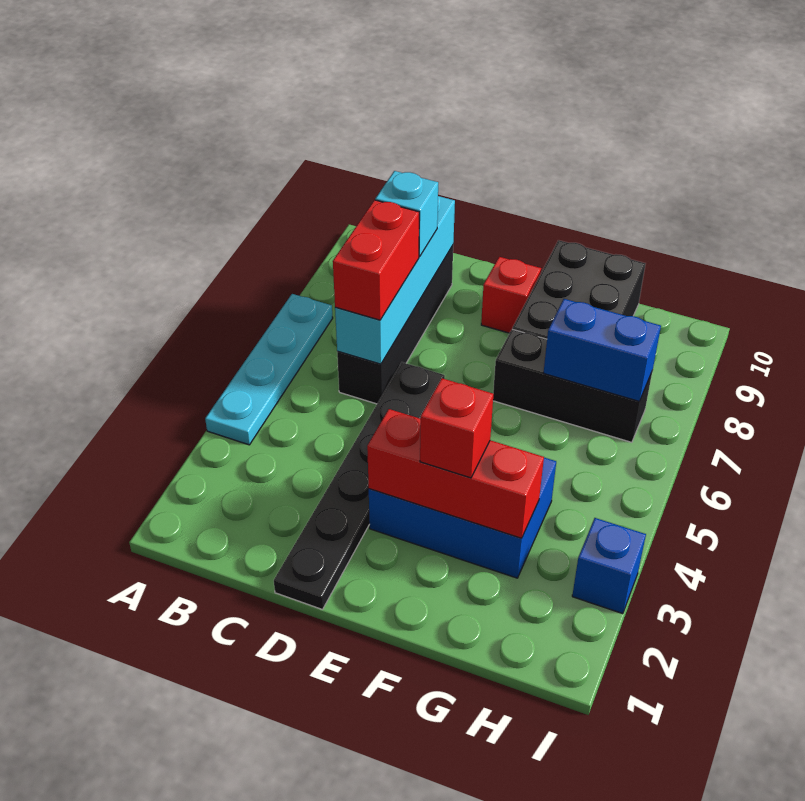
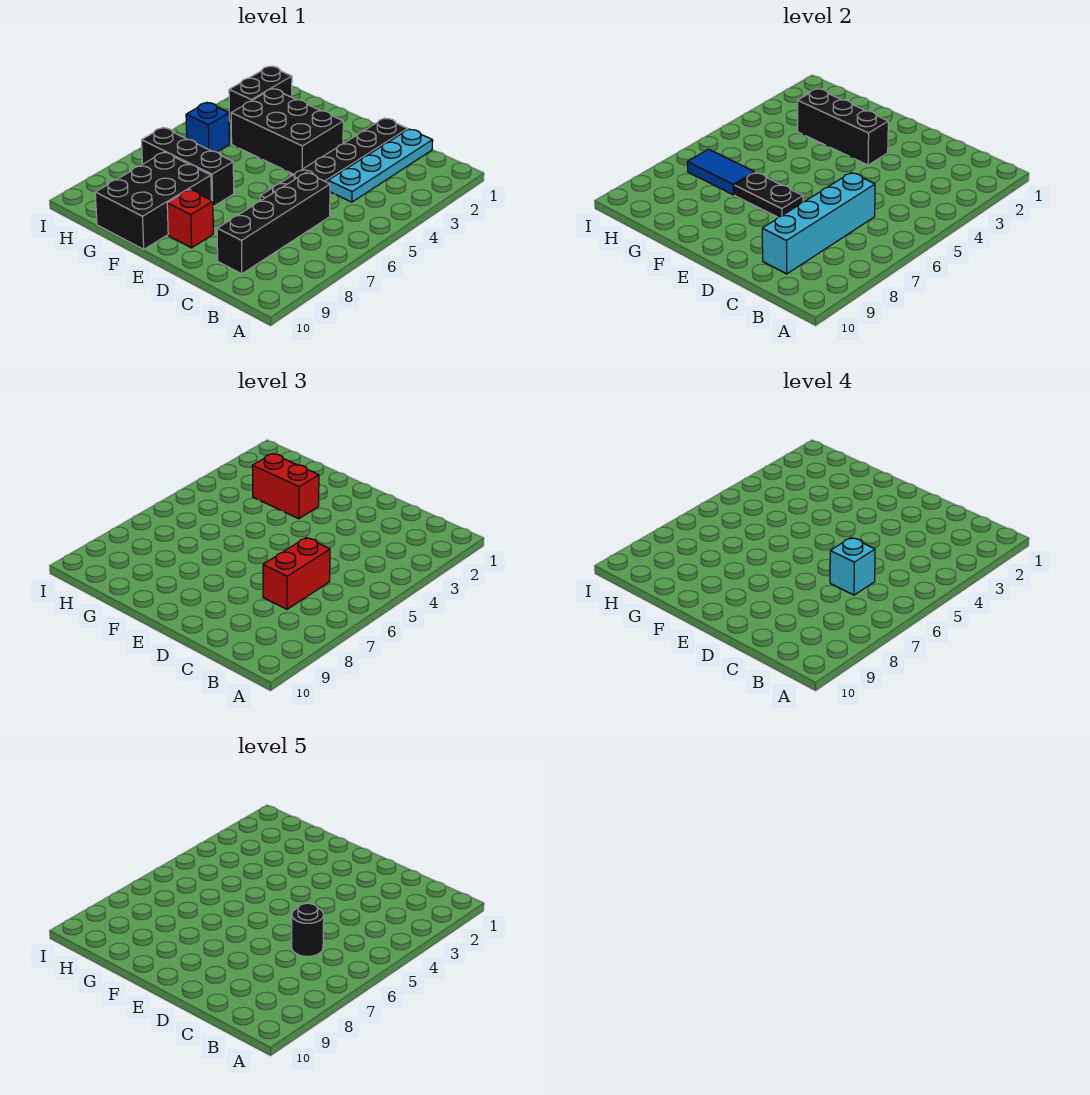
cyan plate A4:A7 level 1 -> cyan plate C1:C4 level 1
none -> black round brick C6 level 5
cyan brick C8 level 3 -> cyan brick C6 level 4
blue brick E3:G4 level 1 -> black brick E3:G4 level 1
red brick E3:G3 level 2 -> black brick E3:G3 level 2
none -> black plate E7:F7 level 2
red brick F3 level 3 -> red brick F3:G3 level 3
blue brick G7:H7 level 2 -> blue tile G7:H7 level 2
none -> black brick H2:H3 level 1
blue brick I3 level 1 -> blue brick H5 level 1

